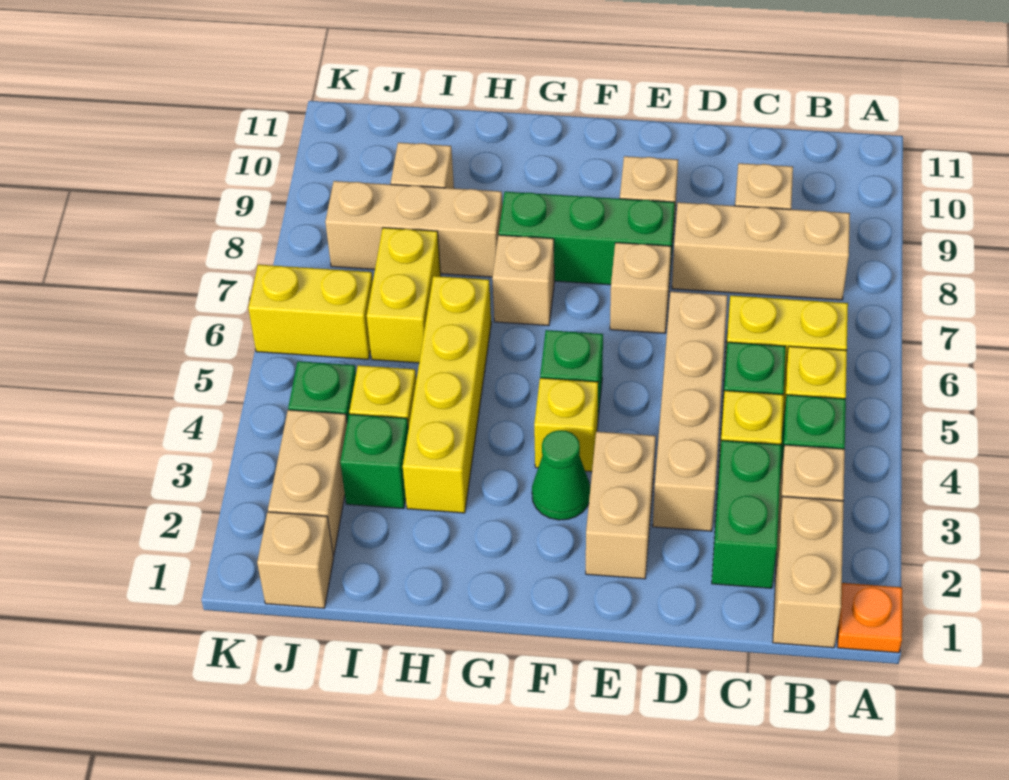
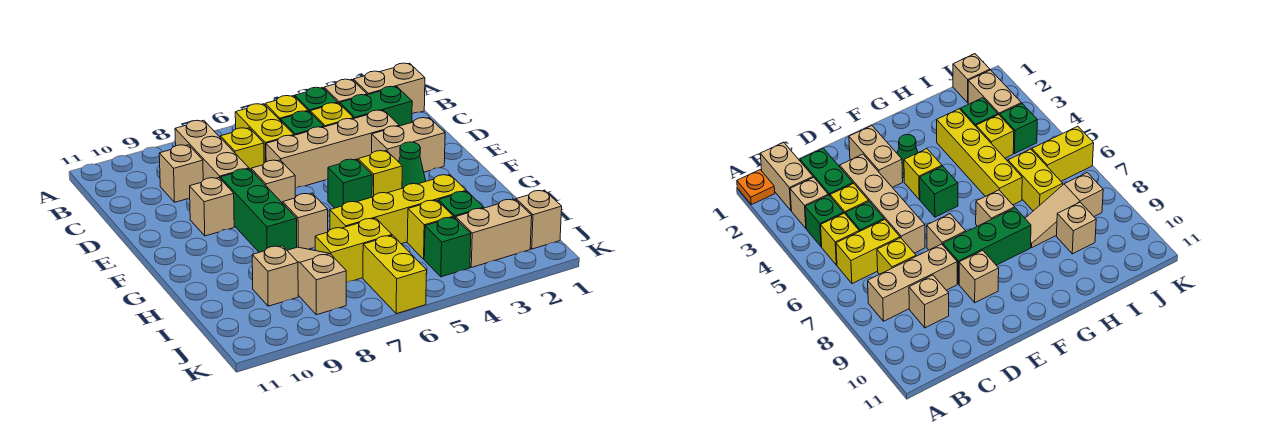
none -> yellow brick C7 level 1
tan brick H8:J8 level 1 -> tan slope H8:J8 level 1 top J

